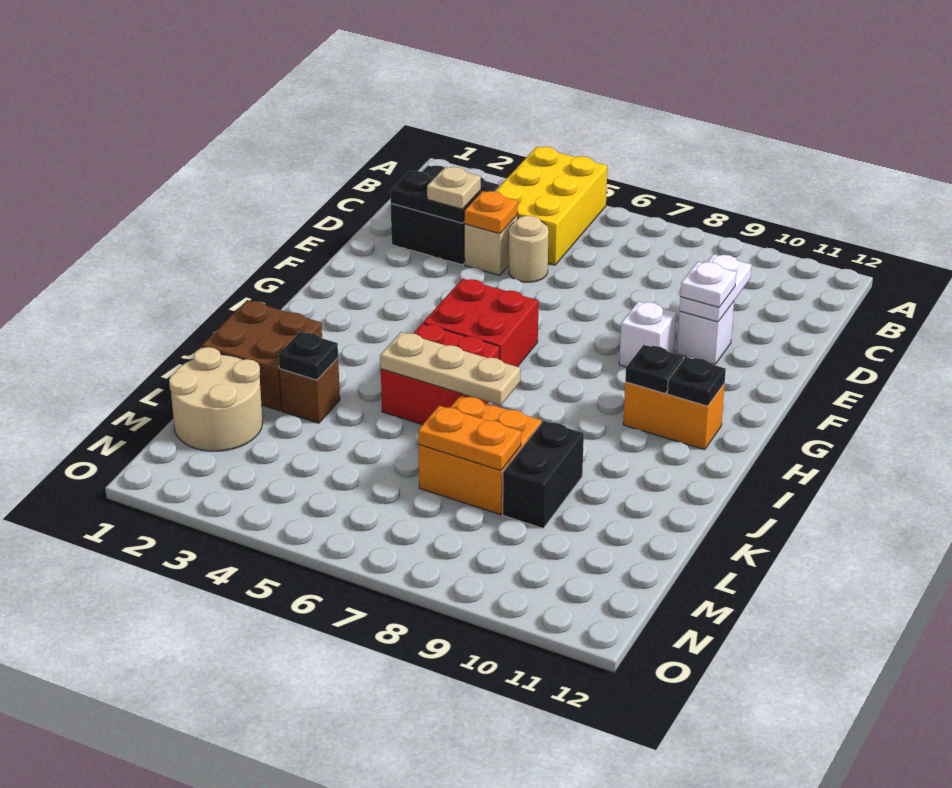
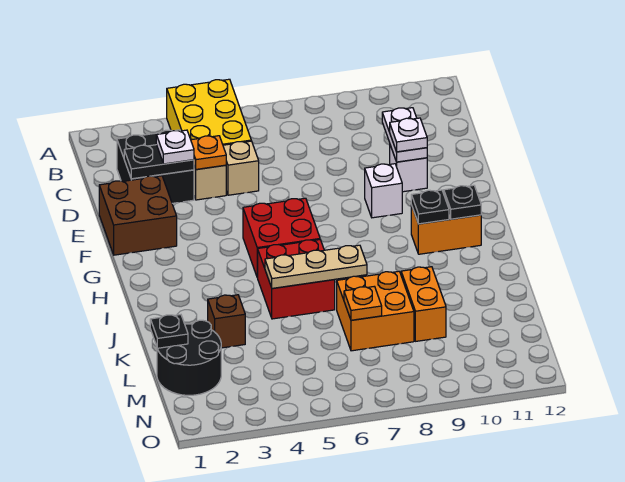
tan plate D3 level 3 -> white plate D3 level 3
tan round brick D5 level 1 -> tan brick D5 level 1
brown brick J1:K2 level 1 -> brown brick E1:F2 level 1
black plate K3 level 2 -> black plate L1 level 2
black brick K9:L9 level 1 -> orange brick K9:L9 level 1
tan round brick L1:M2 level 1 -> black round brick L1:M2 level 1
orange plate L7:L8 level 2 -> orange plate L7 level 2

